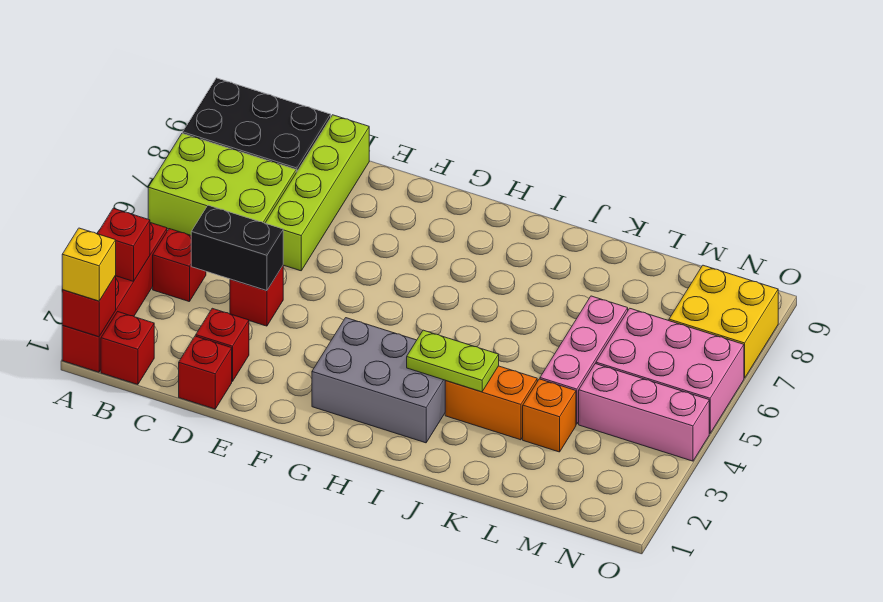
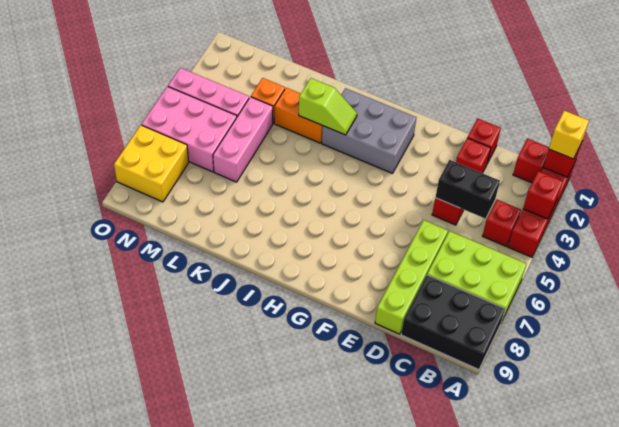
lime plate I3:J3 level 2 -> lime slope I3:J3 level 2 top J

